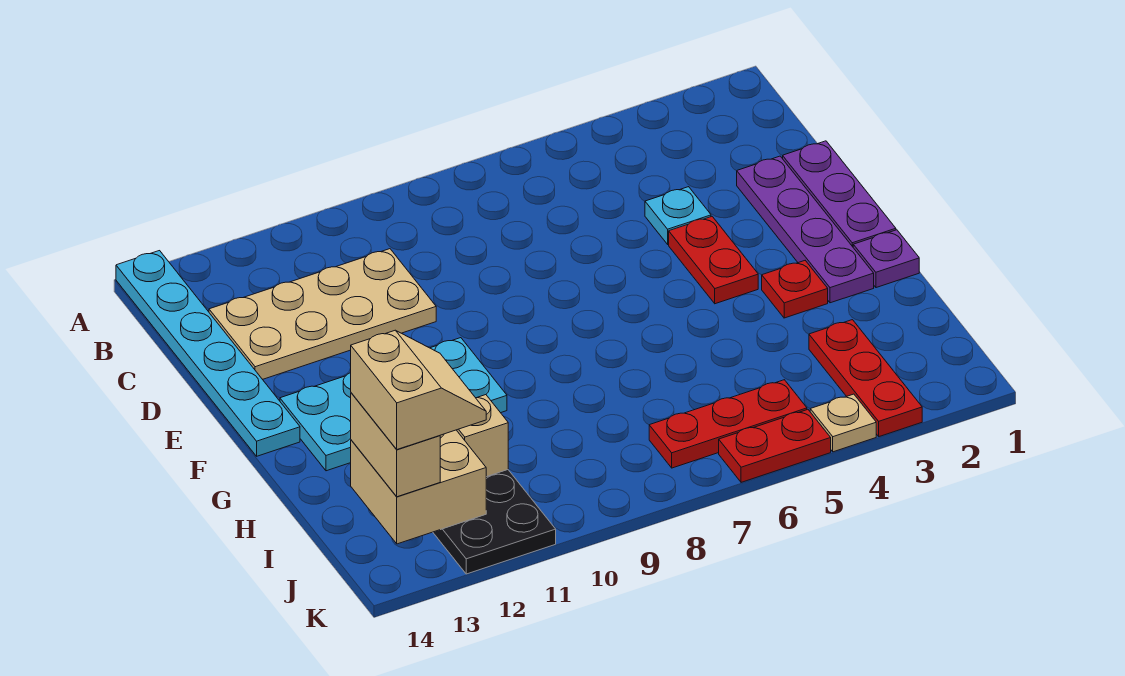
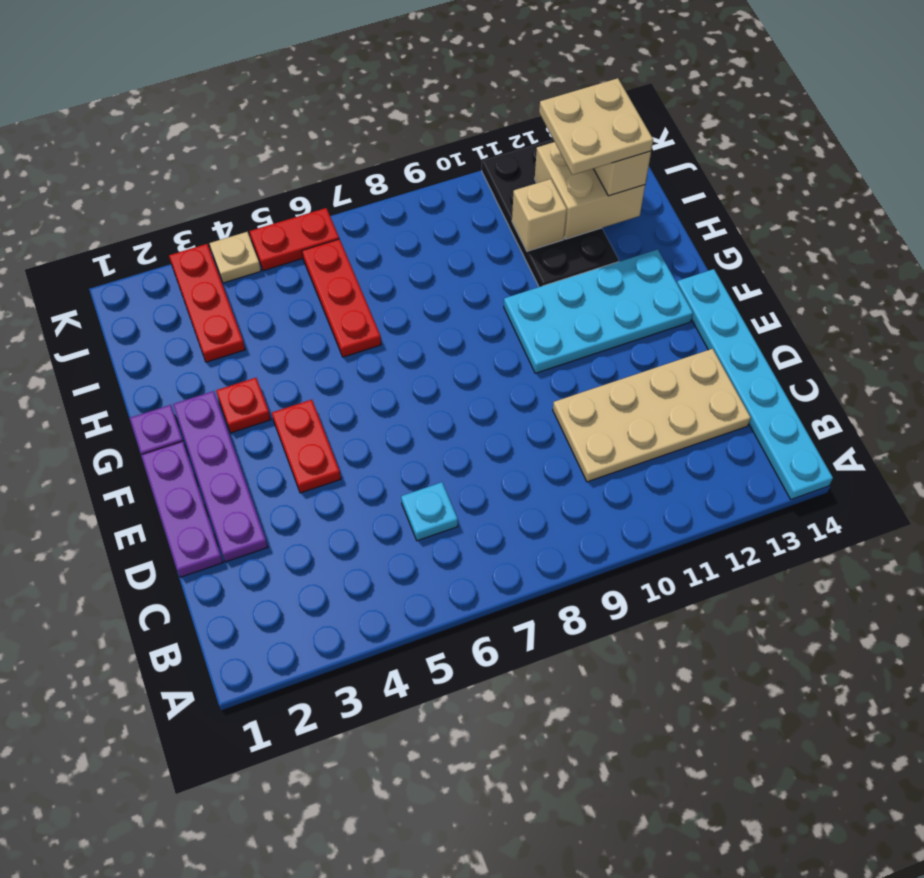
cyan plate D4 level 1 -> cyan plate C6 level 1
tan slope I12:J13 level 4 top 13 -> tan plate I12:J13 level 4
red plate J5:J7 level 1 -> red plate H6:J6 level 1

